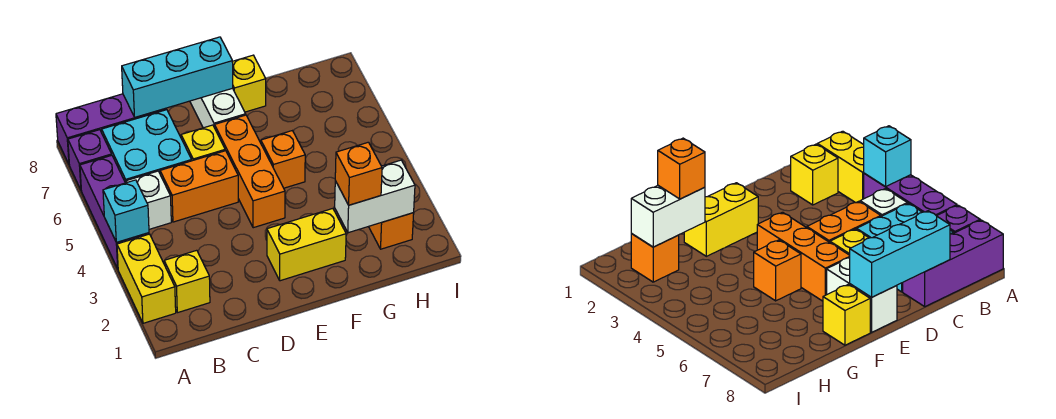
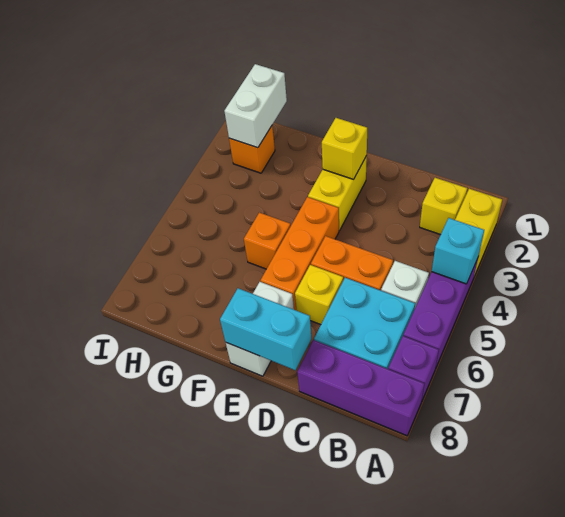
cyan brick C8:E8 level 2 -> cyan brick D8:E8 level 2
yellow brick E2:F2 level 1 -> yellow brick E2:E3 level 1
yellow brick F8 level 1 -> yellow brick E2 level 2
white brick G2:H2 level 2 -> white brick H1:H2 level 2
orange brick G2 level 3 -> none

